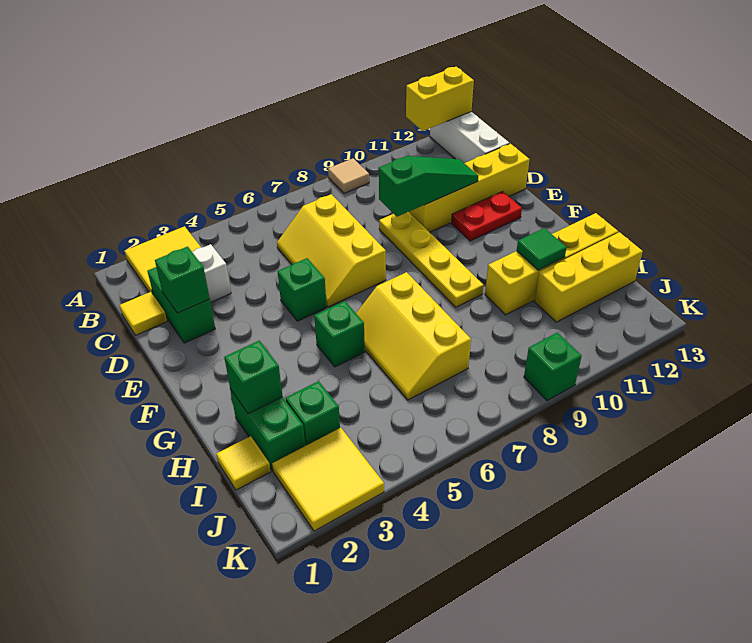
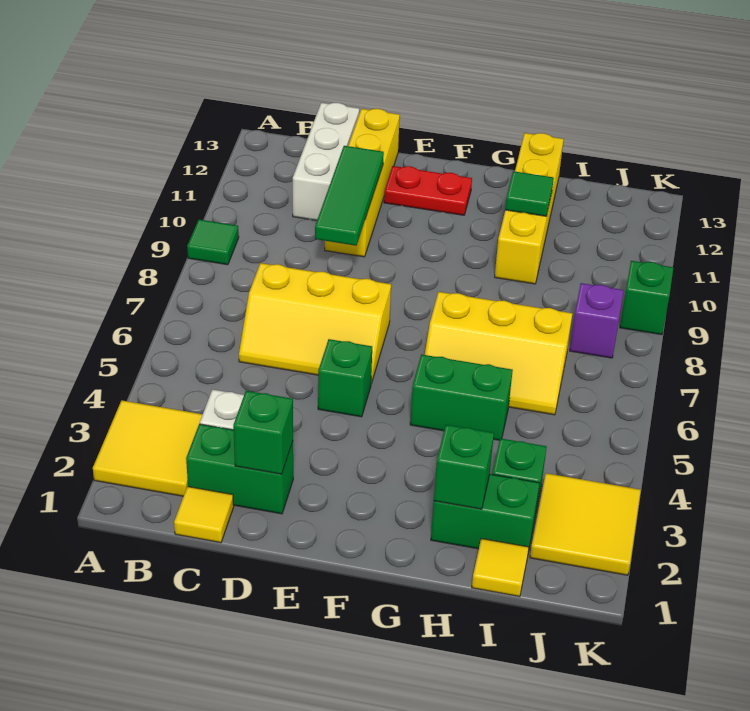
tan tile A9 level 1 -> green tile A9 level 1
yellow brick A12:A13 level 2 -> none
white brick A13:C13 level 1 -> white brick C11:C13 level 1
yellow plate D9:G9 level 1 -> none
green slope D9:D11 level 2 top 9 -> green tile D9:D11 level 2
red plate E11:E12 level 1 -> red plate E12:F12 level 1
green brick G5 level 1 -> green brick G5:H5 level 1
yellow brick I11:I13 level 1 -> none
none -> purple brick J8 level 1

